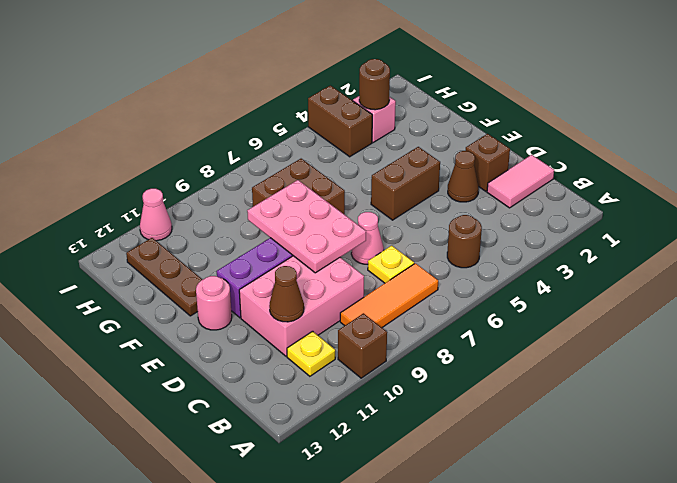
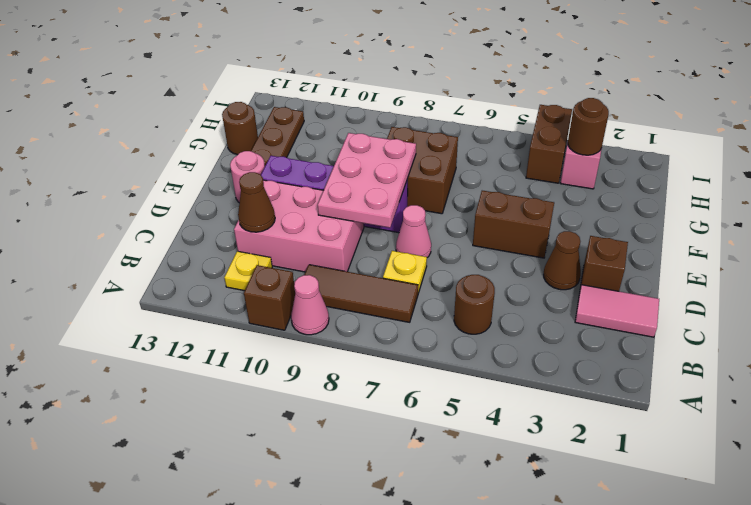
orange tile B7:B9 level 1 -> brown tile B7:B9 level 1
none -> brown round brick G13 level 1
pink cone I11 level 1 -> pink cone A9 level 1

